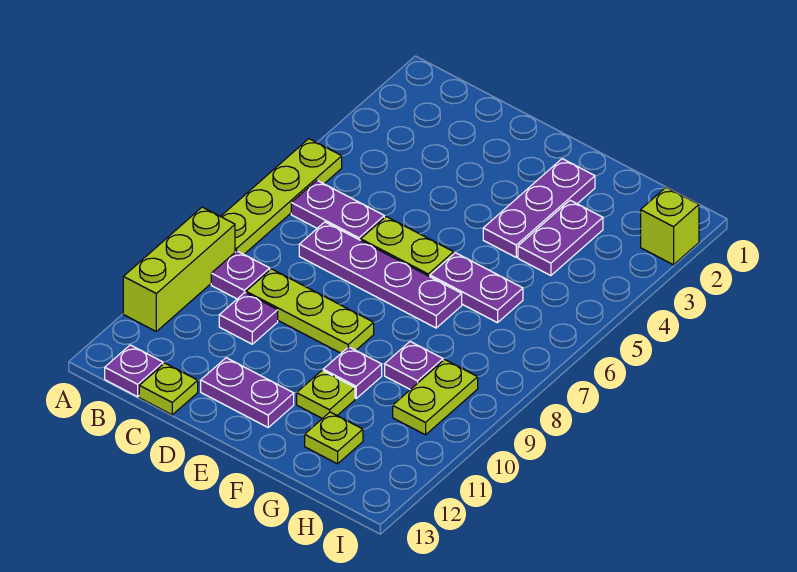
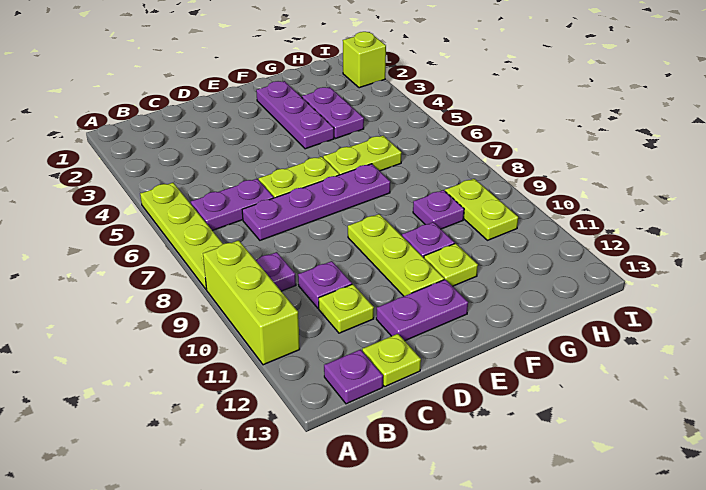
lime plate C9:E9 level 1 -> lime plate E9:E11 level 1
purple plate F6:G6 level 1 -> lime plate F6:G6 level 1
lime plate G12 level 1 -> lime plate C11 level 1

